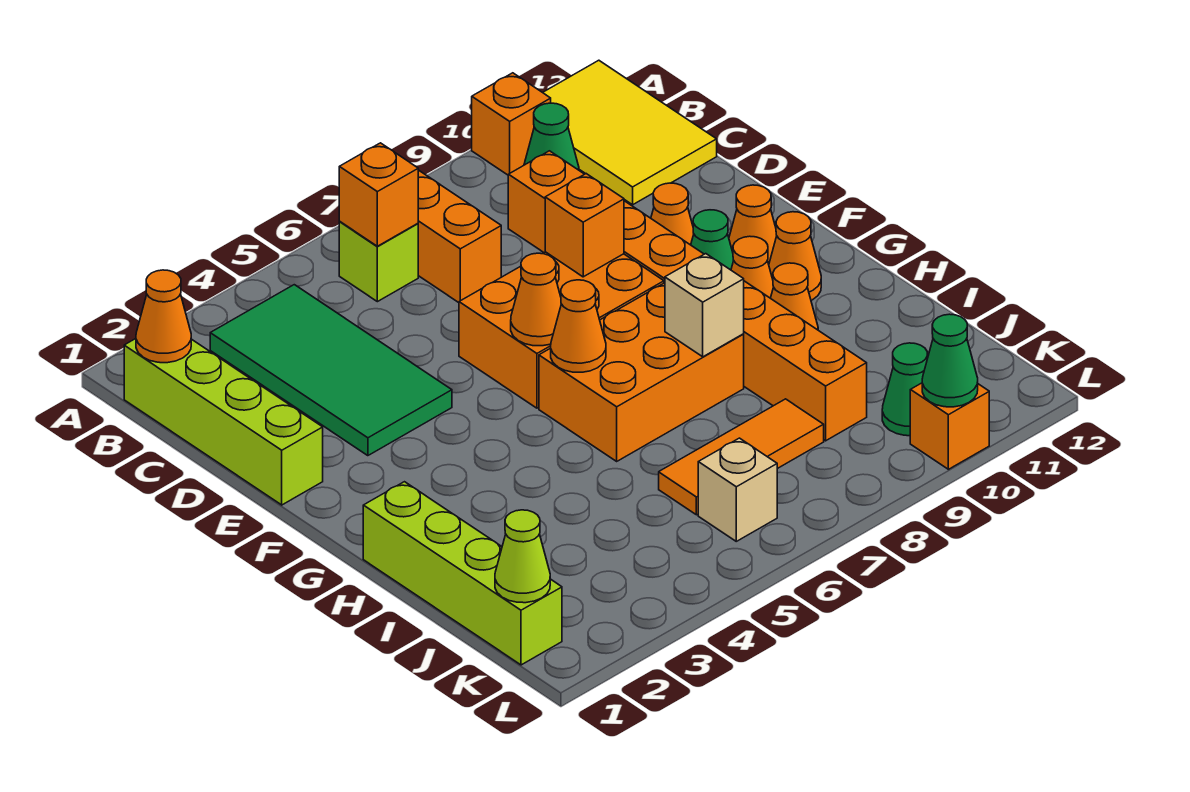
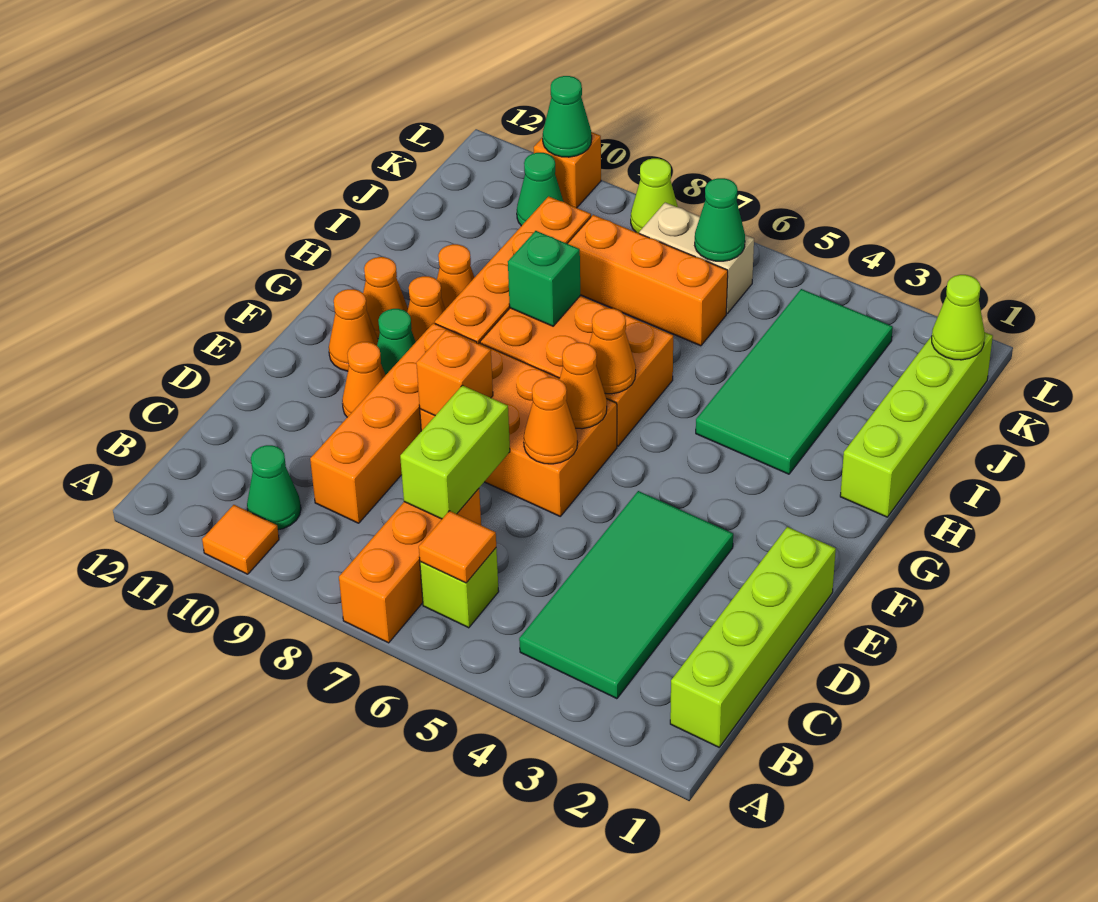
orange brick A10 level 1 -> orange tile A10 level 1
yellow tile A11:C12 level 1 -> none
orange cone B1 level 2 -> orange cone E6 level 2
orange brick B6 level 2 -> orange tile B6 level 2
none -> lime brick C7:D7 level 2
none -> green tile H3:K4 level 1
tan brick H8 level 2 -> green brick H8 level 2
orange tile J6:J8 level 1 -> orange brick J6:J8 level 1
tan brick K6 level 1 -> tan brick K6:K7 level 1
none -> green cone K6 level 2
none -> lime cone L8 level 1

